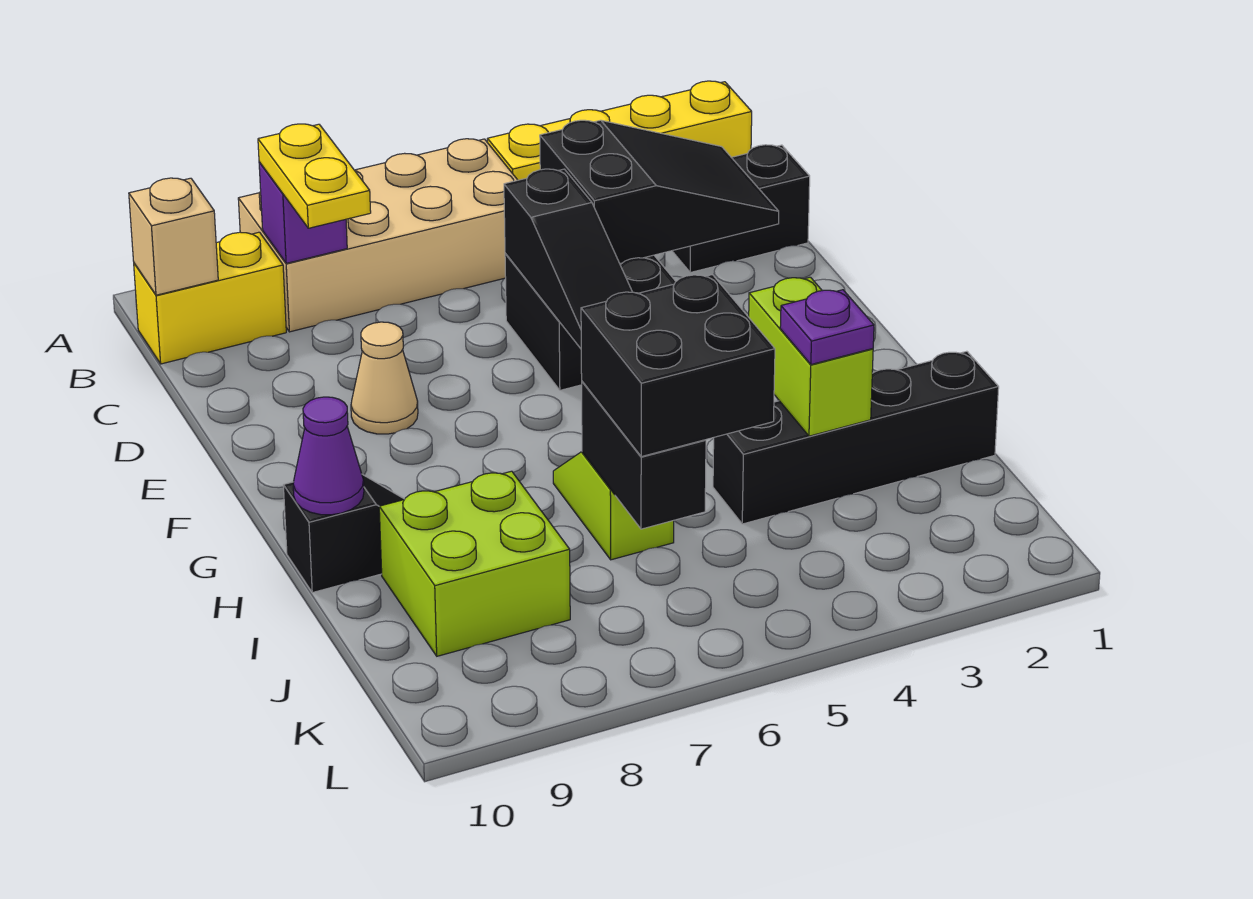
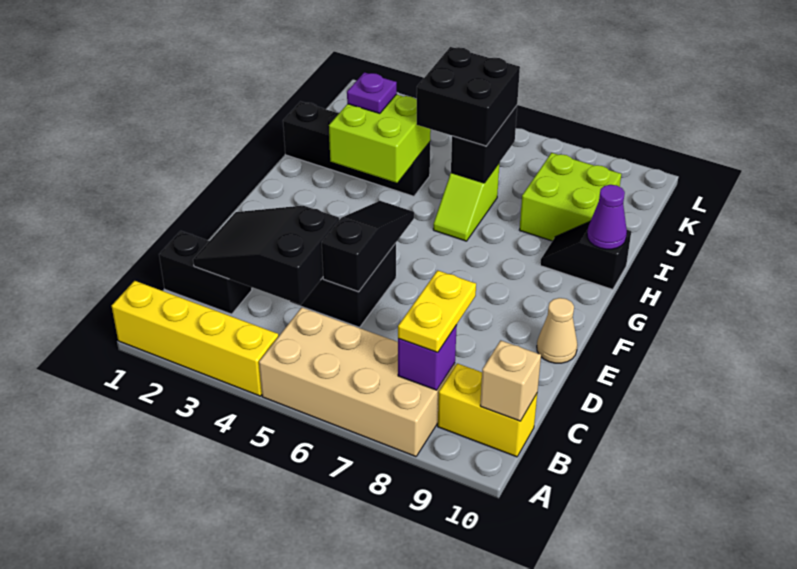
tan cone E8 level 1 -> tan cone E10 level 1
lime brick H3:I3 level 2 -> lime brick H3:I4 level 2

